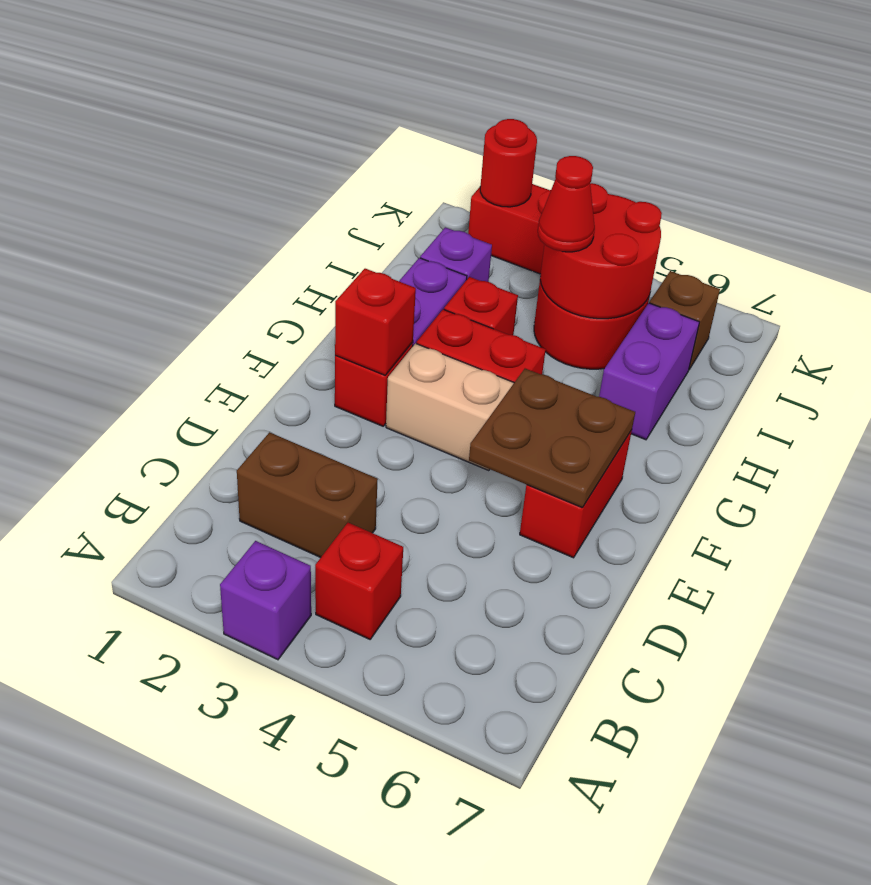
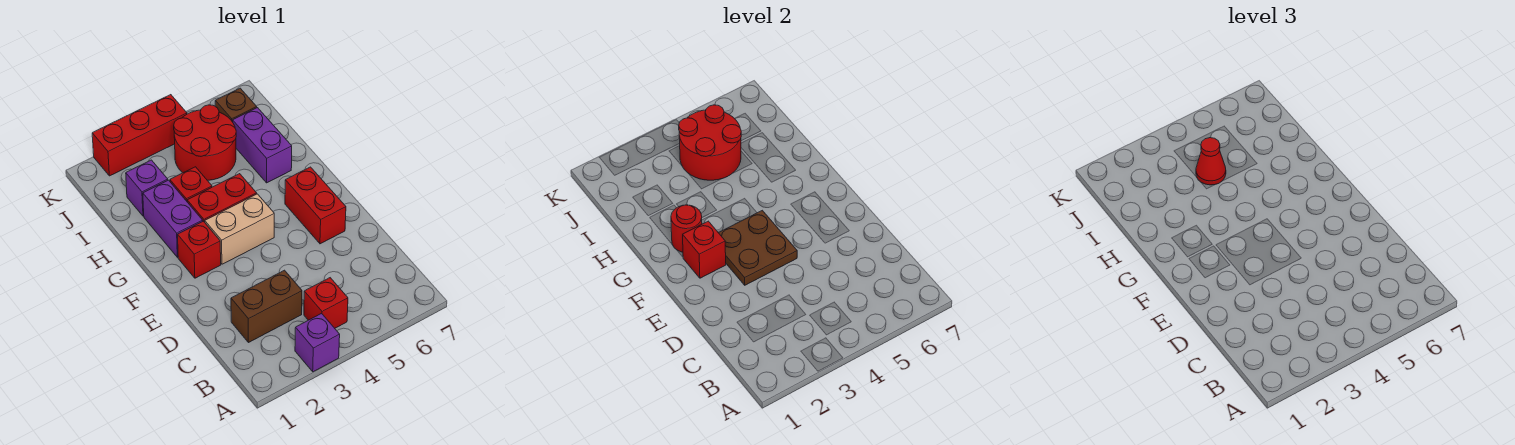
brown plate E5:F6 level 2 -> brown plate E3:F4 level 2
red round brick K2 level 2 -> red round brick G2 level 2

